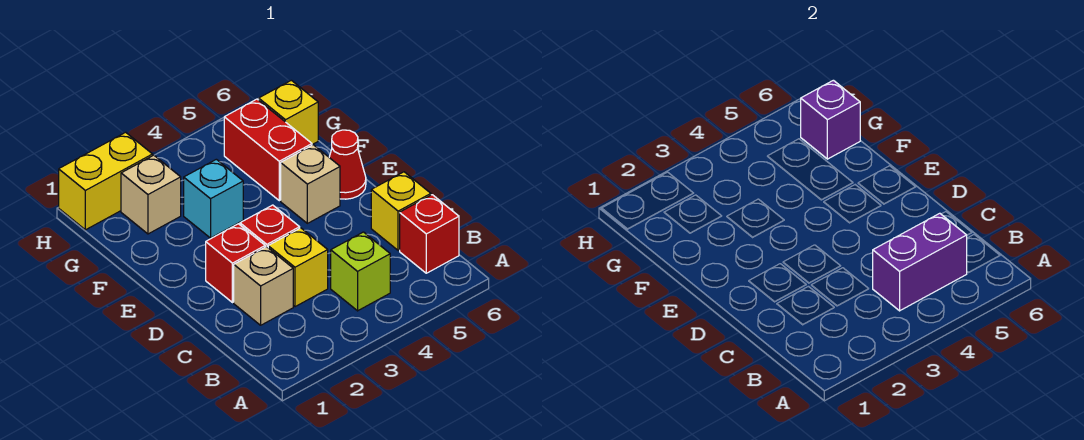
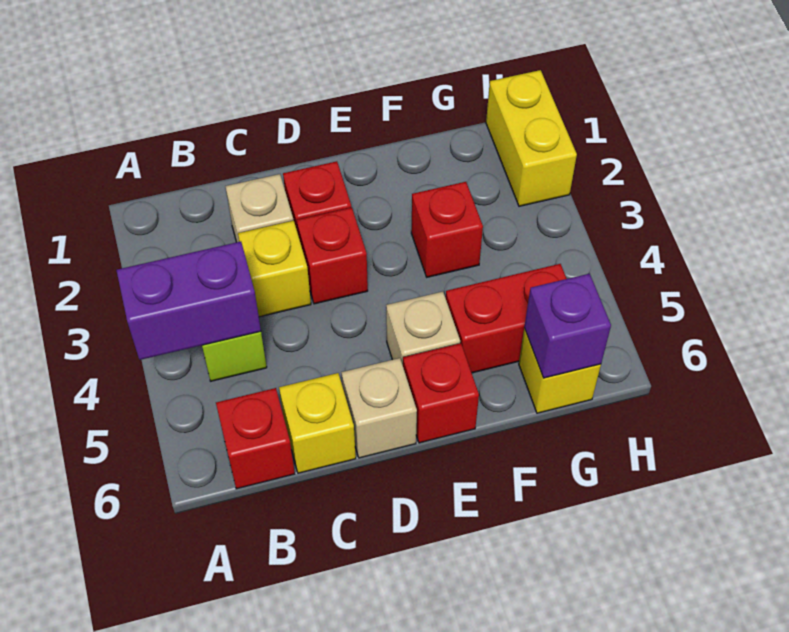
purple brick B4:B5 level 2 -> purple brick A4:B4 level 2
red cone E6 level 1 -> red brick E6 level 1
cyan brick F3 level 1 -> red brick F3 level 1
tan brick G2 level 1 -> tan brick D6 level 1

